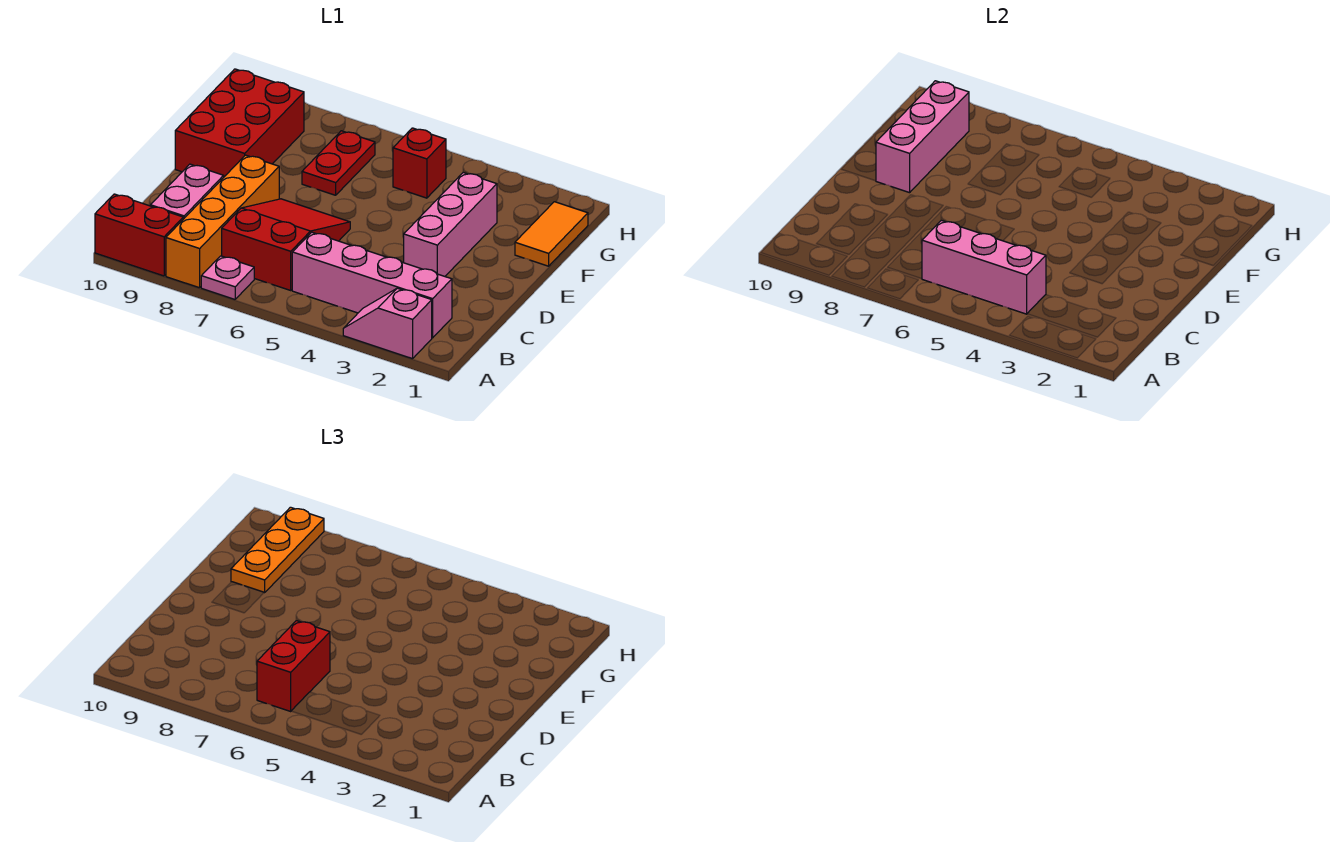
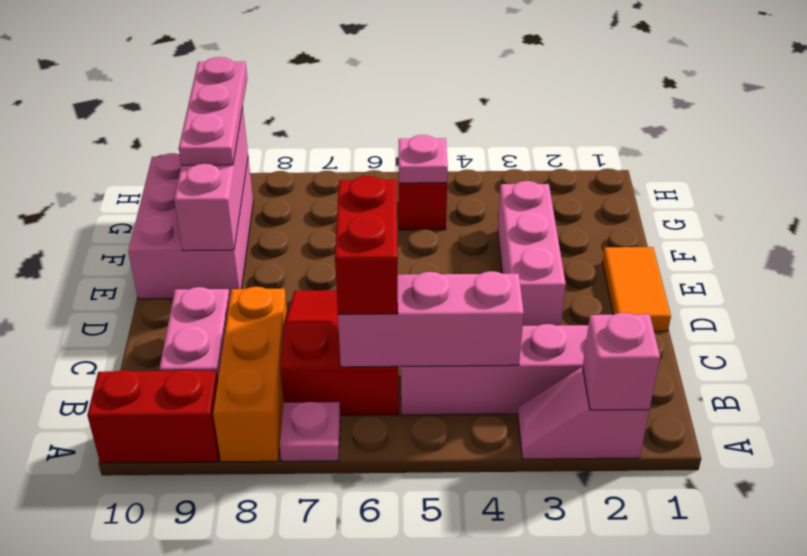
none -> pink brick A2 level 2
orange brick A8:D8 level 1 -> orange brick A8:C8 level 1
red brick E9:G10 level 1 -> pink brick E9:G10 level 1
orange tile F1:G1 level 1 -> orange tile D1:E1 level 1
red plate F7:G7 level 1 -> none
orange plate F9:H9 level 3 -> pink plate F9:H9 level 3
none -> pink plate G5 level 2

